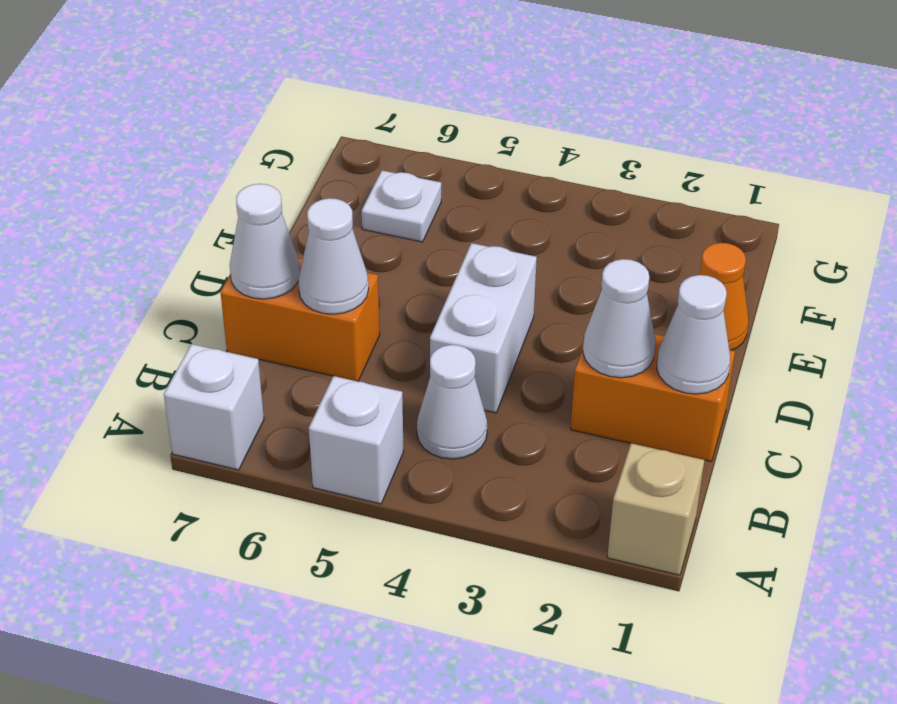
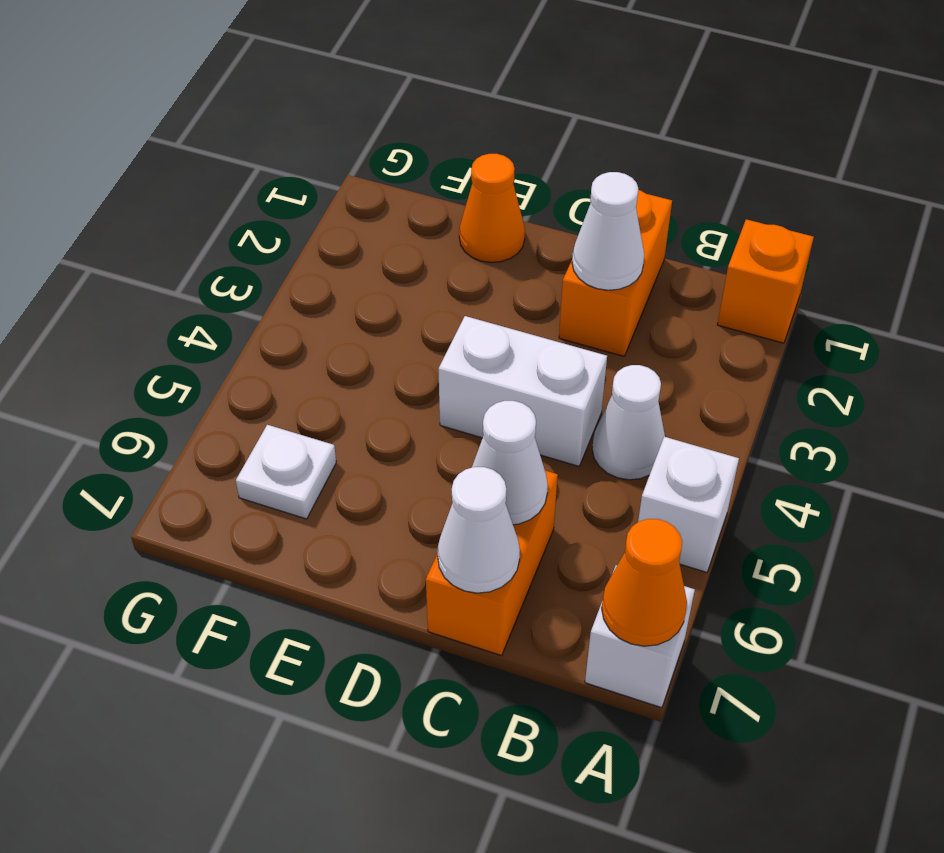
tan brick A1 level 1 -> orange brick A1 level 1
none -> orange cone A7 level 2
white cone C1 level 2 -> none

